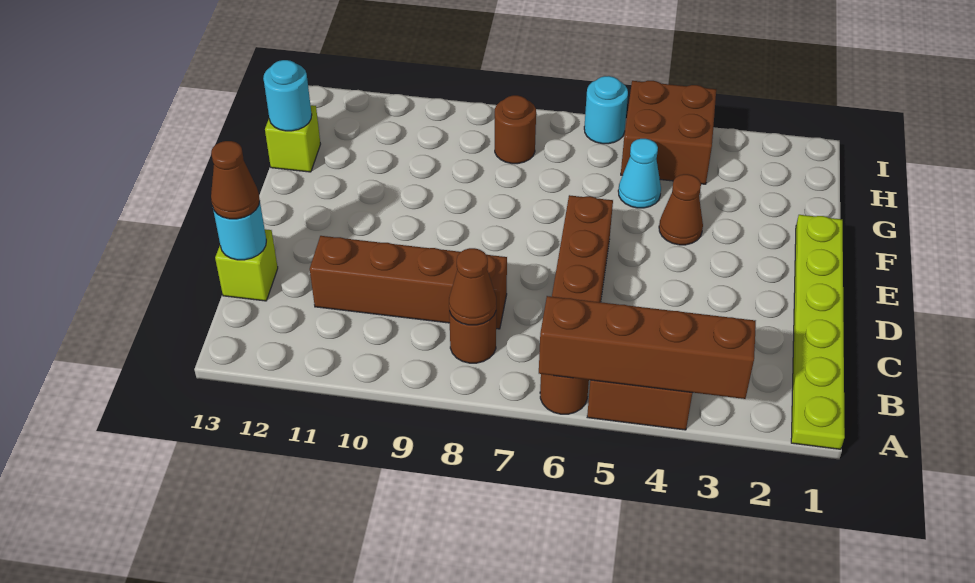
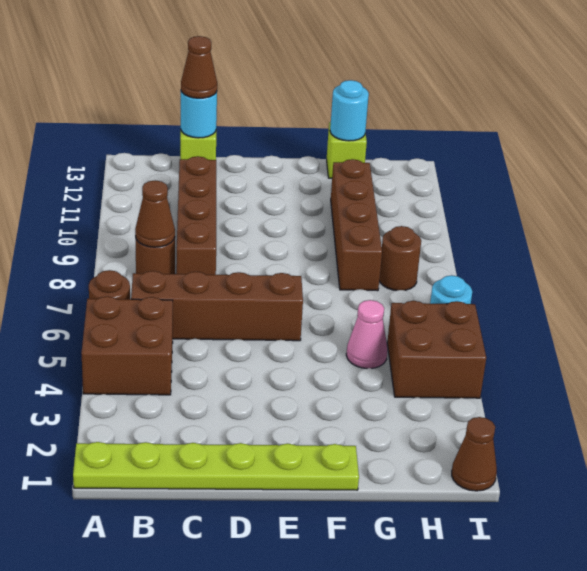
brown brick A3:A6 level 2 -> brown brick G8:G11 level 1
brown cone F4 level 1 -> brown cone I1 level 1
cyan cone G5 level 1 -> pink cone G5 level 1

